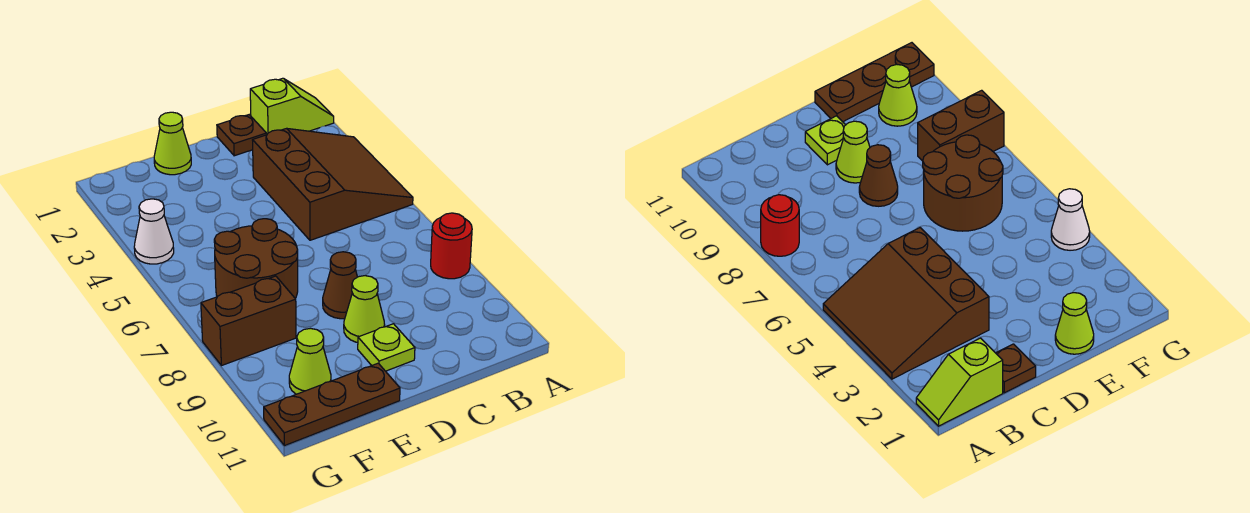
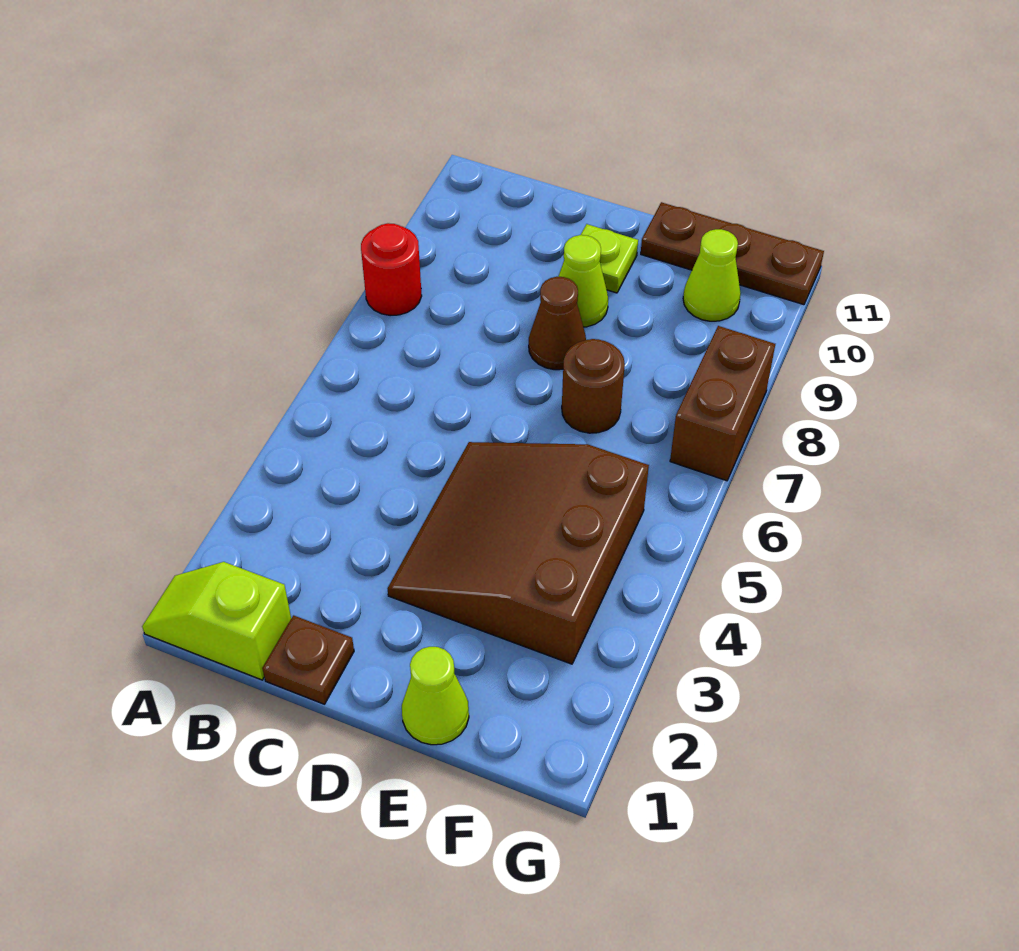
brown slope A3:C5 level 1 top C -> brown slope D3:F5 level 1 top F
brown round brick E6:F7 level 1 -> brown round brick E7 level 1
brown brick F8:G8 level 1 -> brown brick G7:G8 level 1
white cone G4 level 1 -> none

